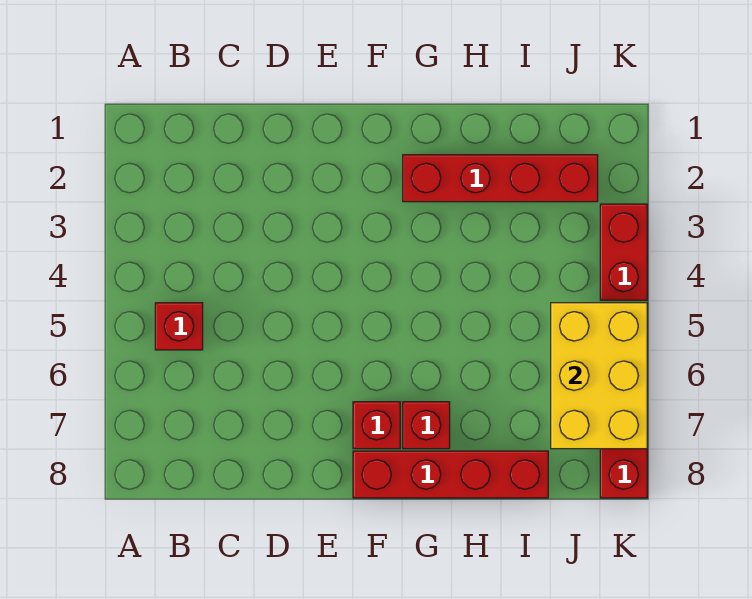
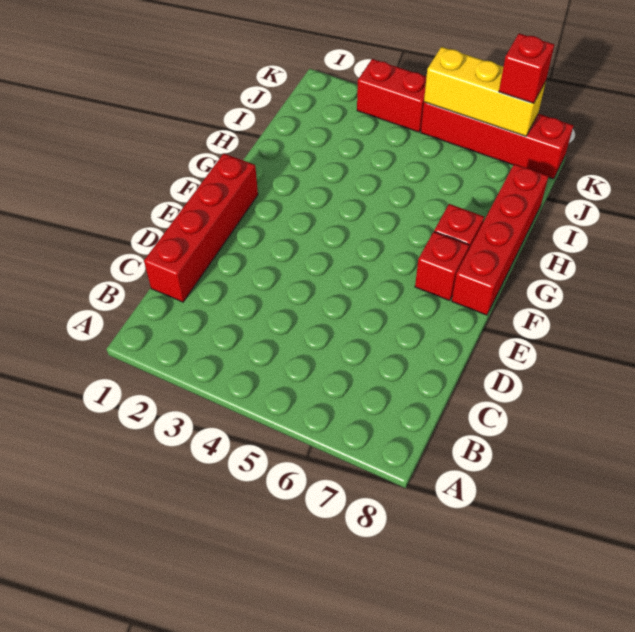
red brick B5 level 1 -> red brick K7 level 3
red brick G2:J2 level 1 -> red brick C1:F1 level 1
yellow brick J5:K7 level 2 -> yellow brick K5:K7 level 2

